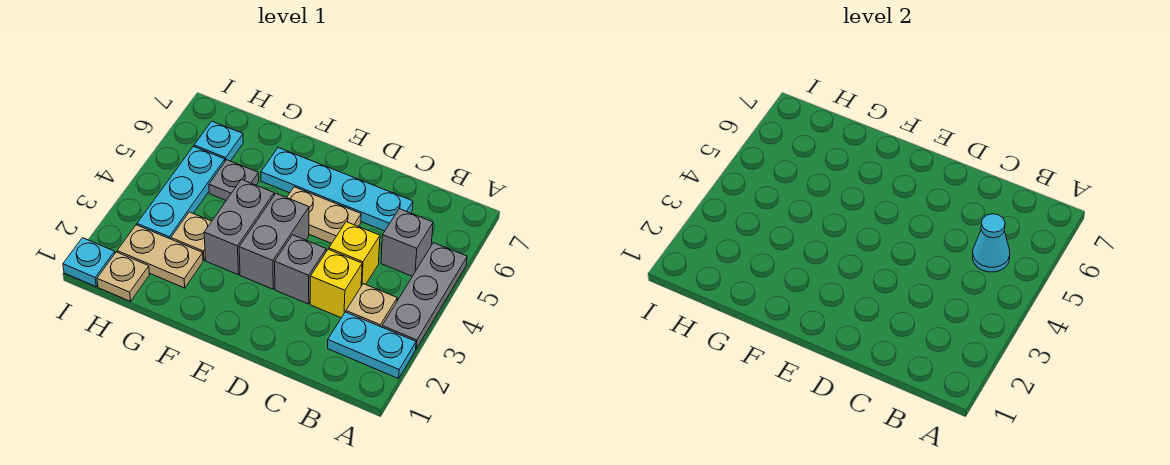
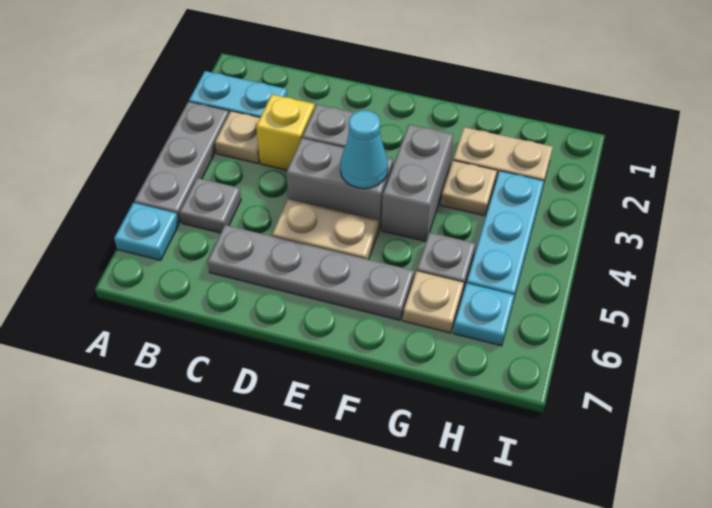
grey brick B5 level 1 -> grey plate B5 level 1
cyan cone B5 level 2 -> cyan cone E4 level 2
yellow brick C4 level 1 -> none
cyan plate C6:F6 level 1 -> grey plate C6:F6 level 1
grey brick E3:E4 level 1 -> grey brick D4:E4 level 1
tan plate H1 level 1 -> tan plate G6 level 1
cyan plate I1 level 1 -> cyan plate A6 level 1

